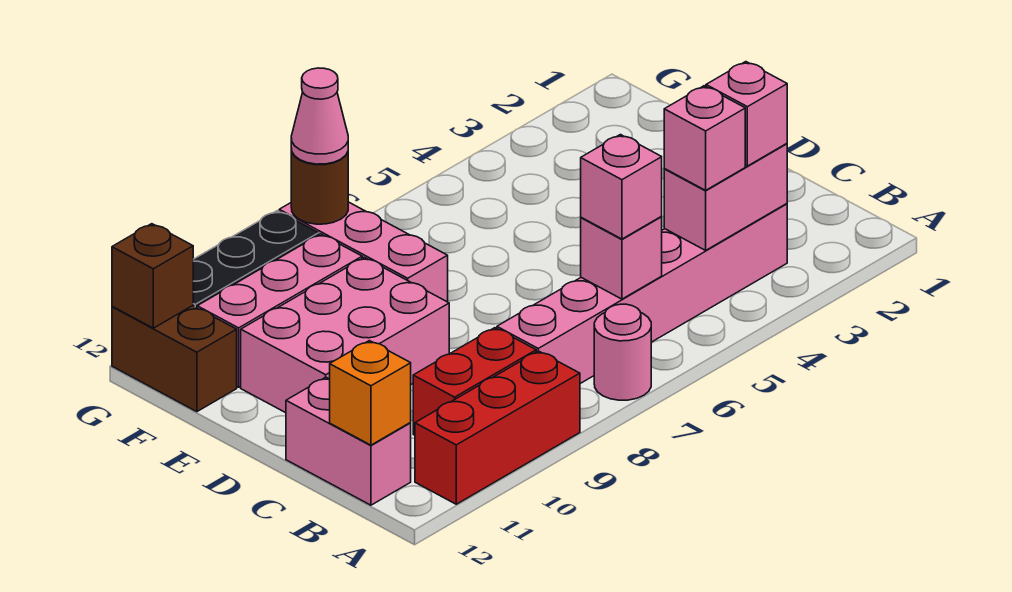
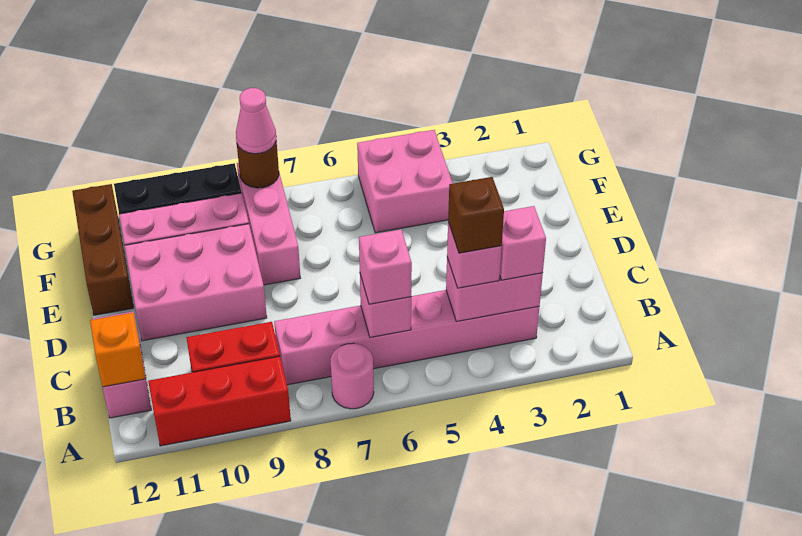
none -> pink brick F4:G5 level 1
brown brick F12:G12 level 1 -> brown brick E12:G12 level 1
brown brick G12 level 2 -> brown brick B4 level 4

